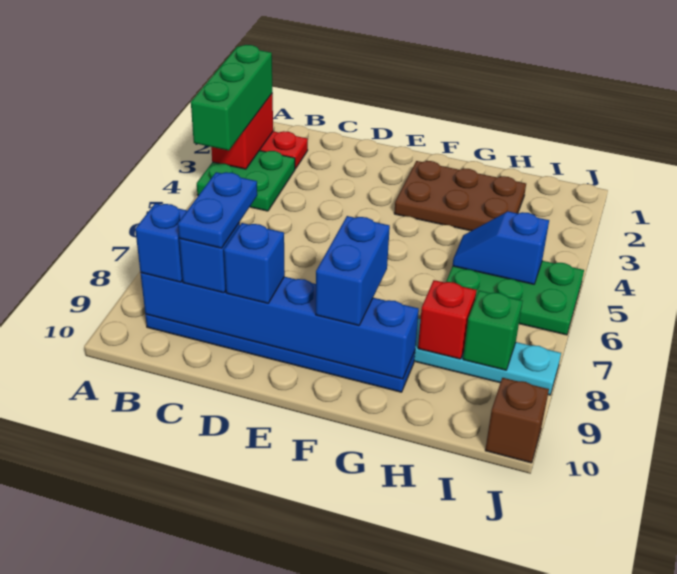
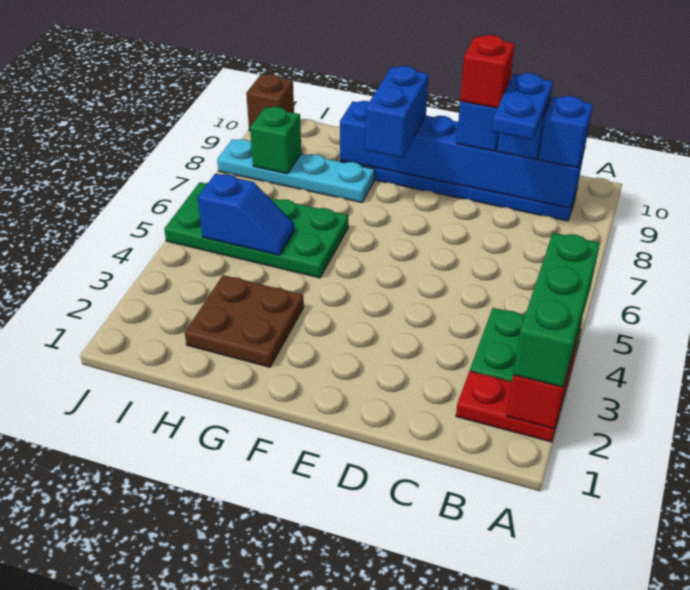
brown plate F2:H3 level 1 -> brown plate G2:H3 level 1
green plate H5:J6 level 1 -> green plate G5:J6 level 1
red brick H8 level 2 -> red brick D9 level 4

